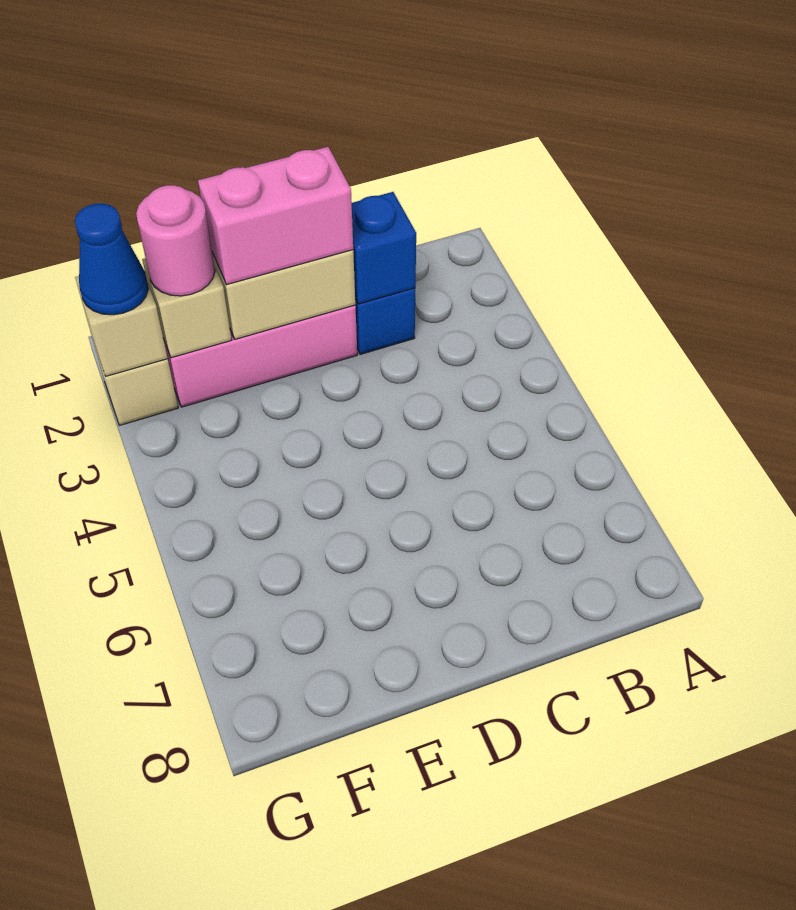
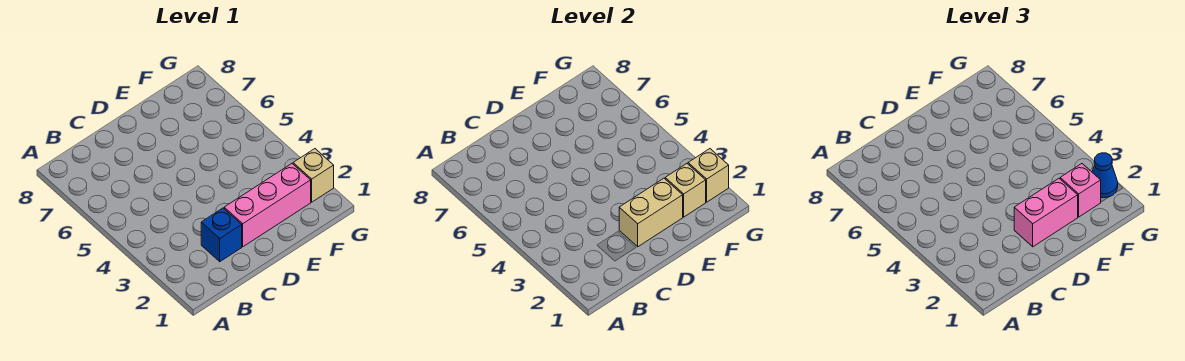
blue brick C2 level 2 -> none
pink round brick F2 level 3 -> pink brick F2 level 3

